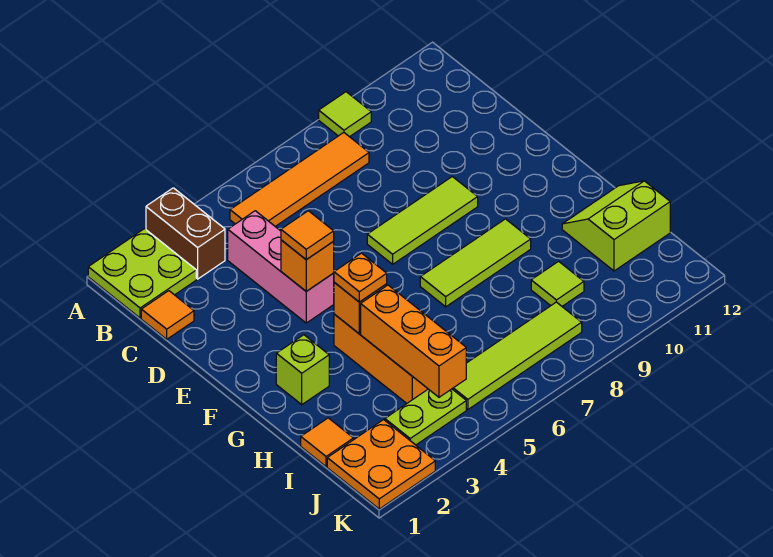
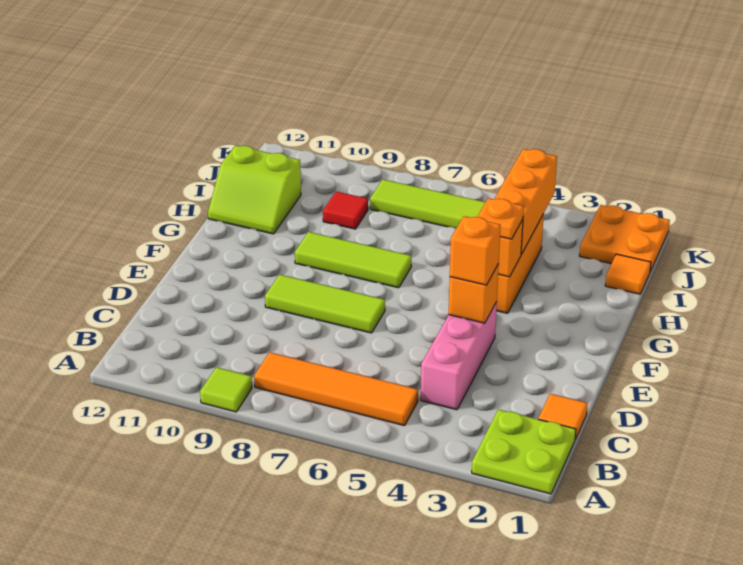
brown brick A3:B3 level 1 -> none
orange tile E4 level 3 -> orange brick E4 level 3
lime brick G2 level 1 -> none
lime tile I9 level 1 -> red tile I9 level 1
lime plate J3:J4 level 1 -> none

